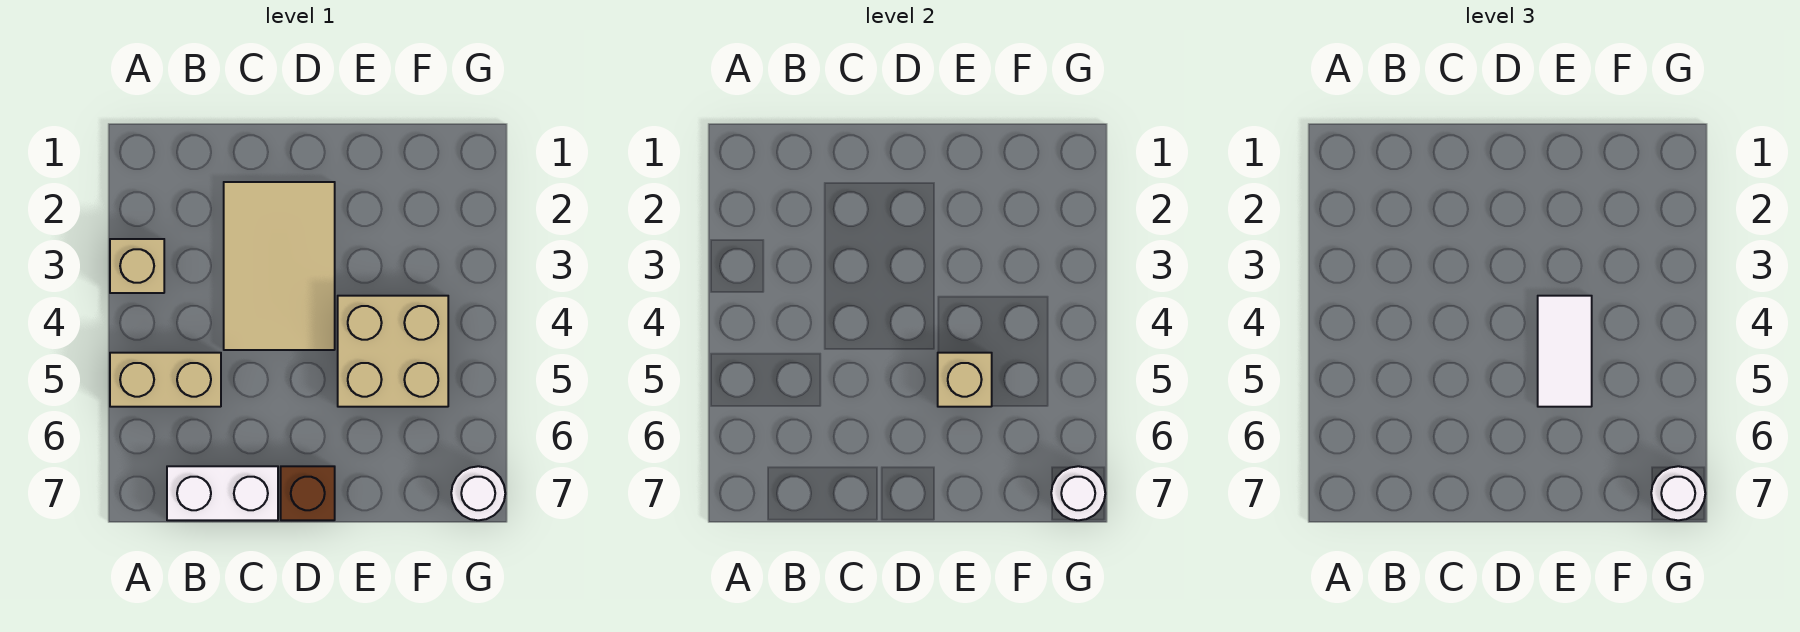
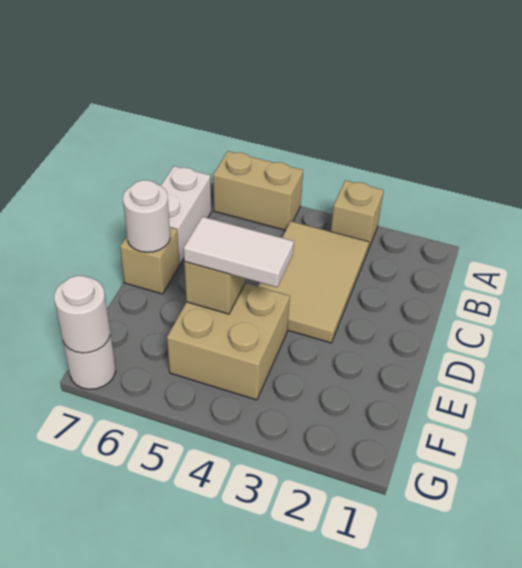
tan brick A5:B5 level 1 -> tan brick A5:A6 level 1
tan tile C2:D4 level 1 -> tan tile B3:D4 level 1
brown brick D7 level 1 -> tan brick D7 level 1
white round brick G7 level 3 -> white round brick D7 level 2

